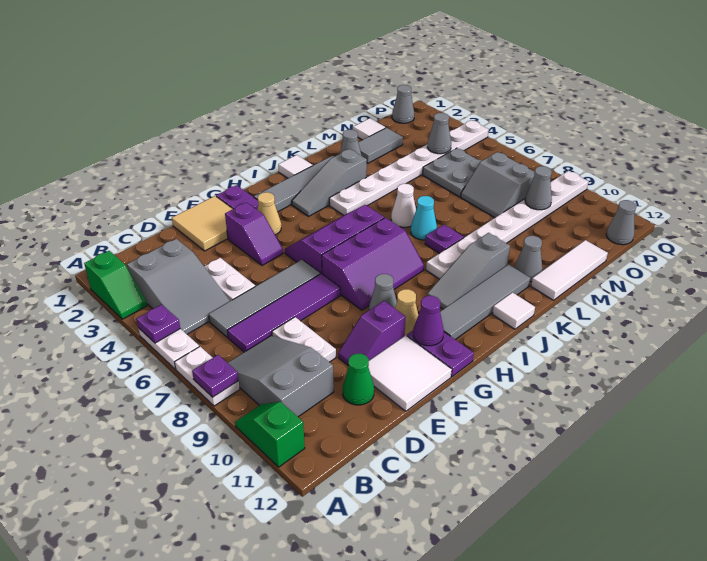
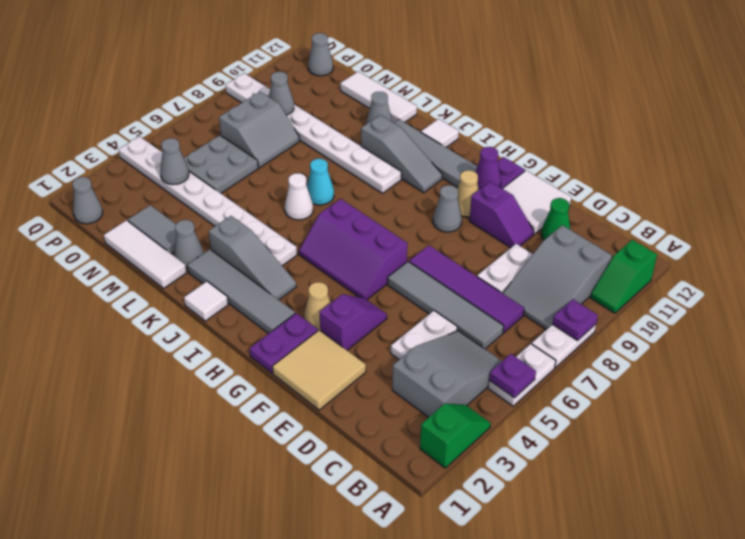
purple slope G7:I8 level 1 top 7 -> none
purple plate K8 level 1 -> none
white tile N1 level 1 -> white tile L1:N1 level 1

